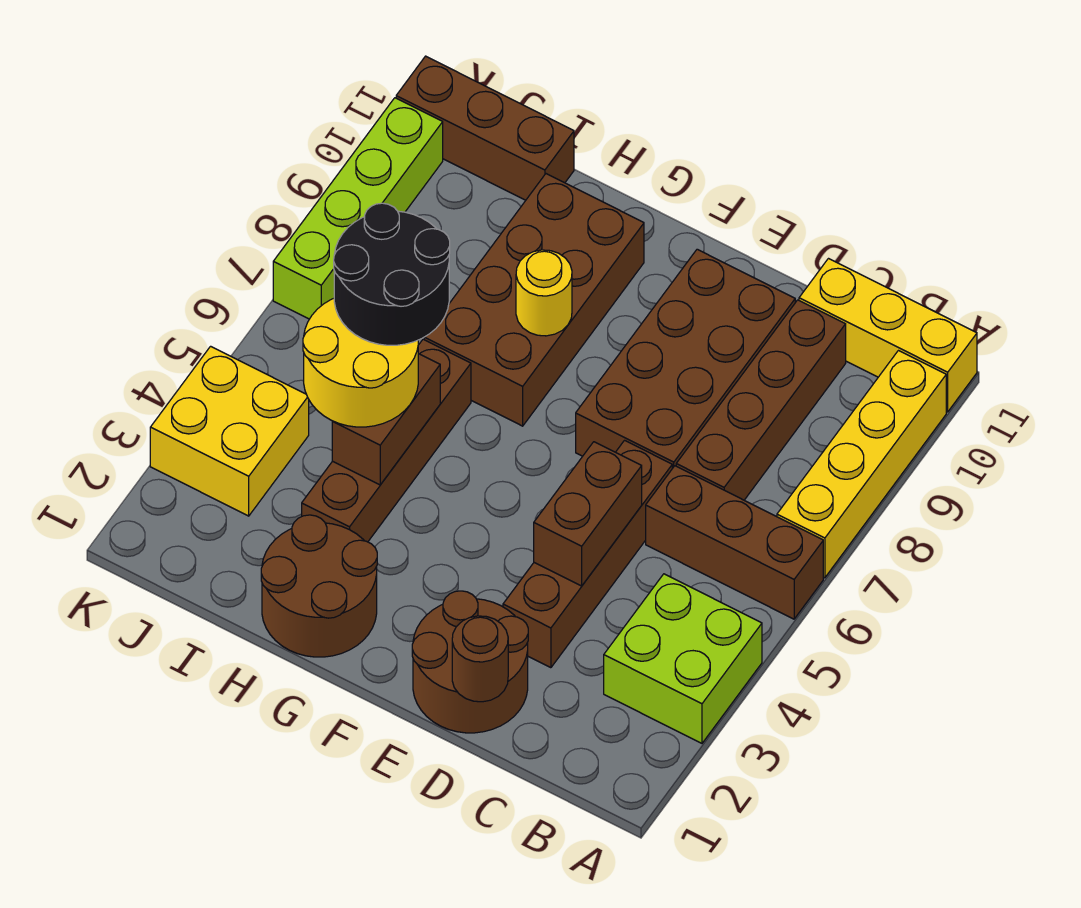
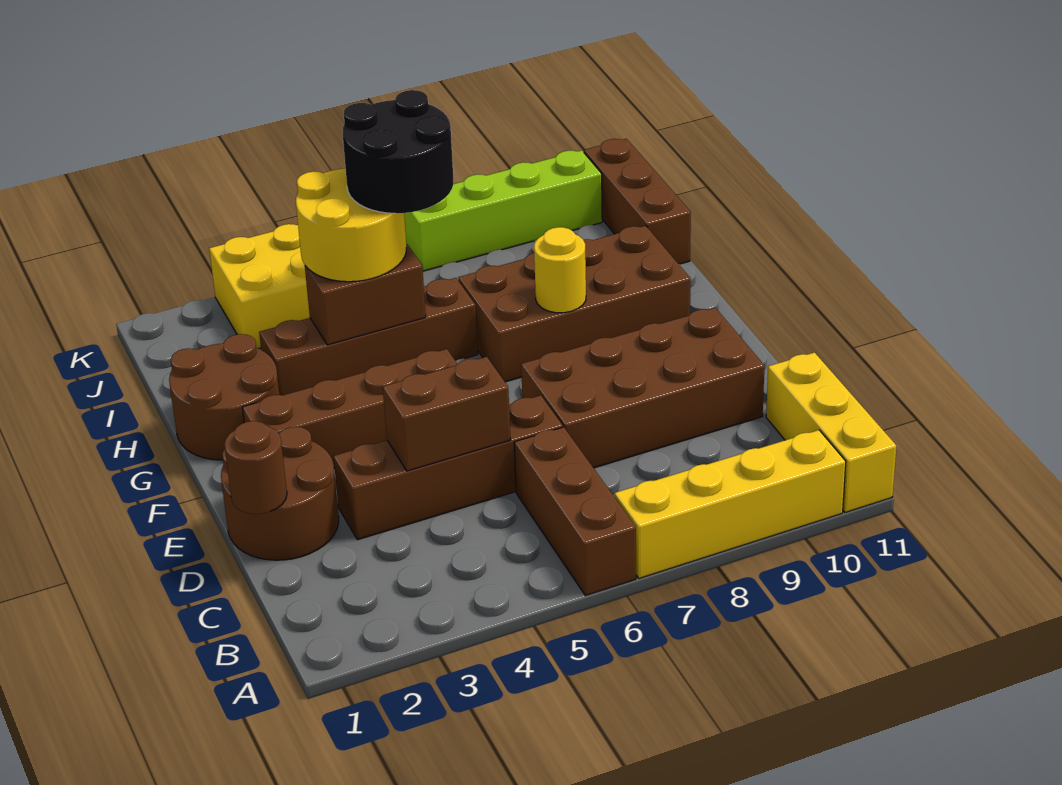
lime brick A3:B4 level 1 -> none
brown brick C7:C10 level 1 -> brown brick F2:F5 level 1

